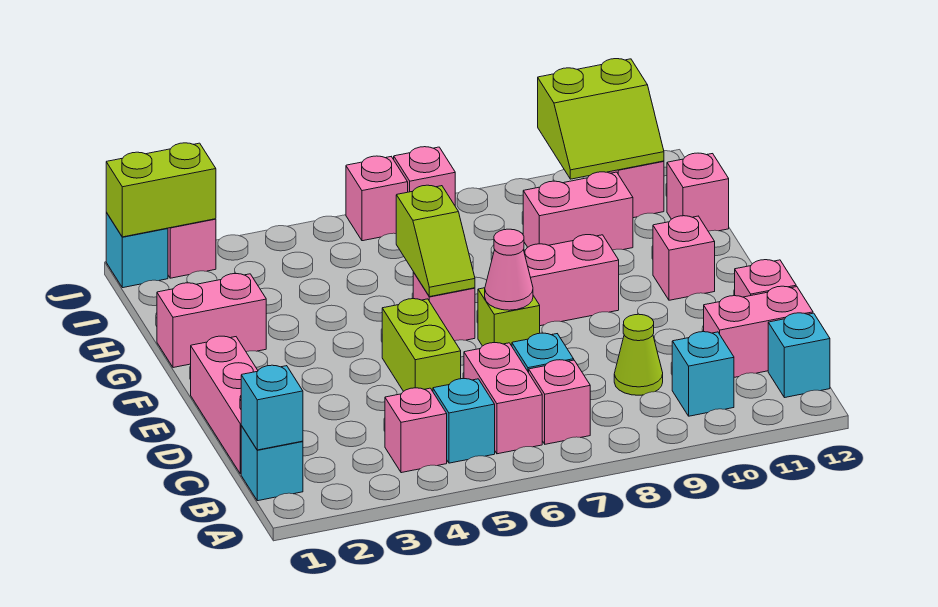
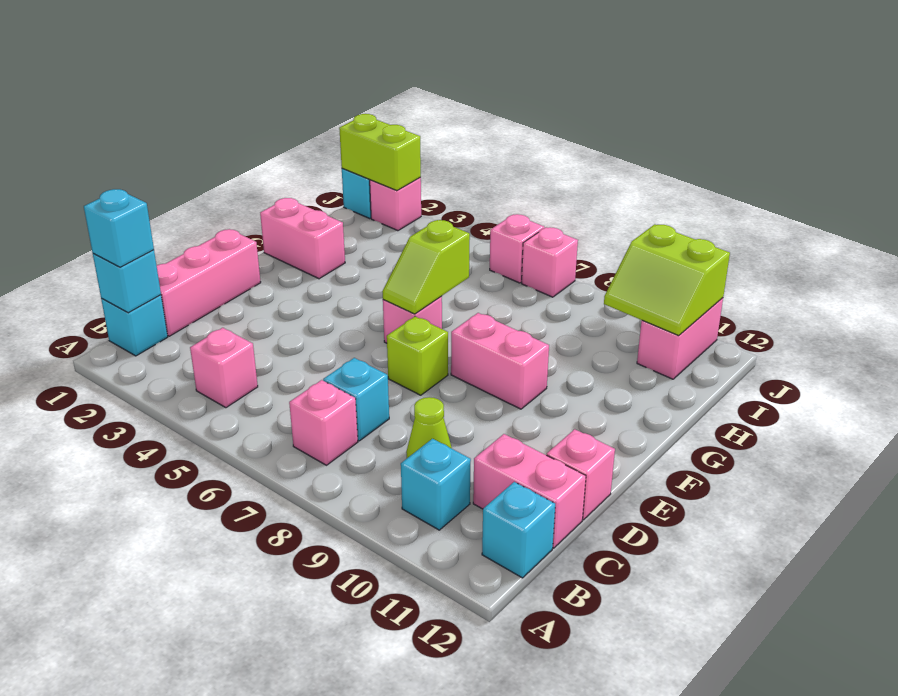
cyan brick B5 level 1 -> cyan brick B1 level 3
pink brick B6:C6 level 1 -> none
lime brick D5:E5 level 1 -> none
pink cone E7 level 2 -> none
pink brick F11 level 1 -> none
pink brick H9:H10 level 1 -> none
pink brick H12 level 1 -> none

